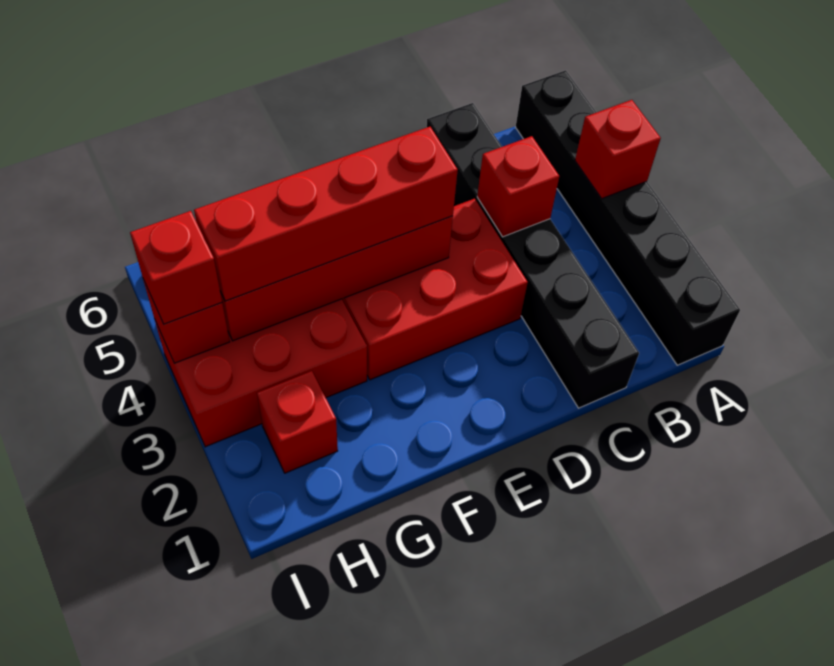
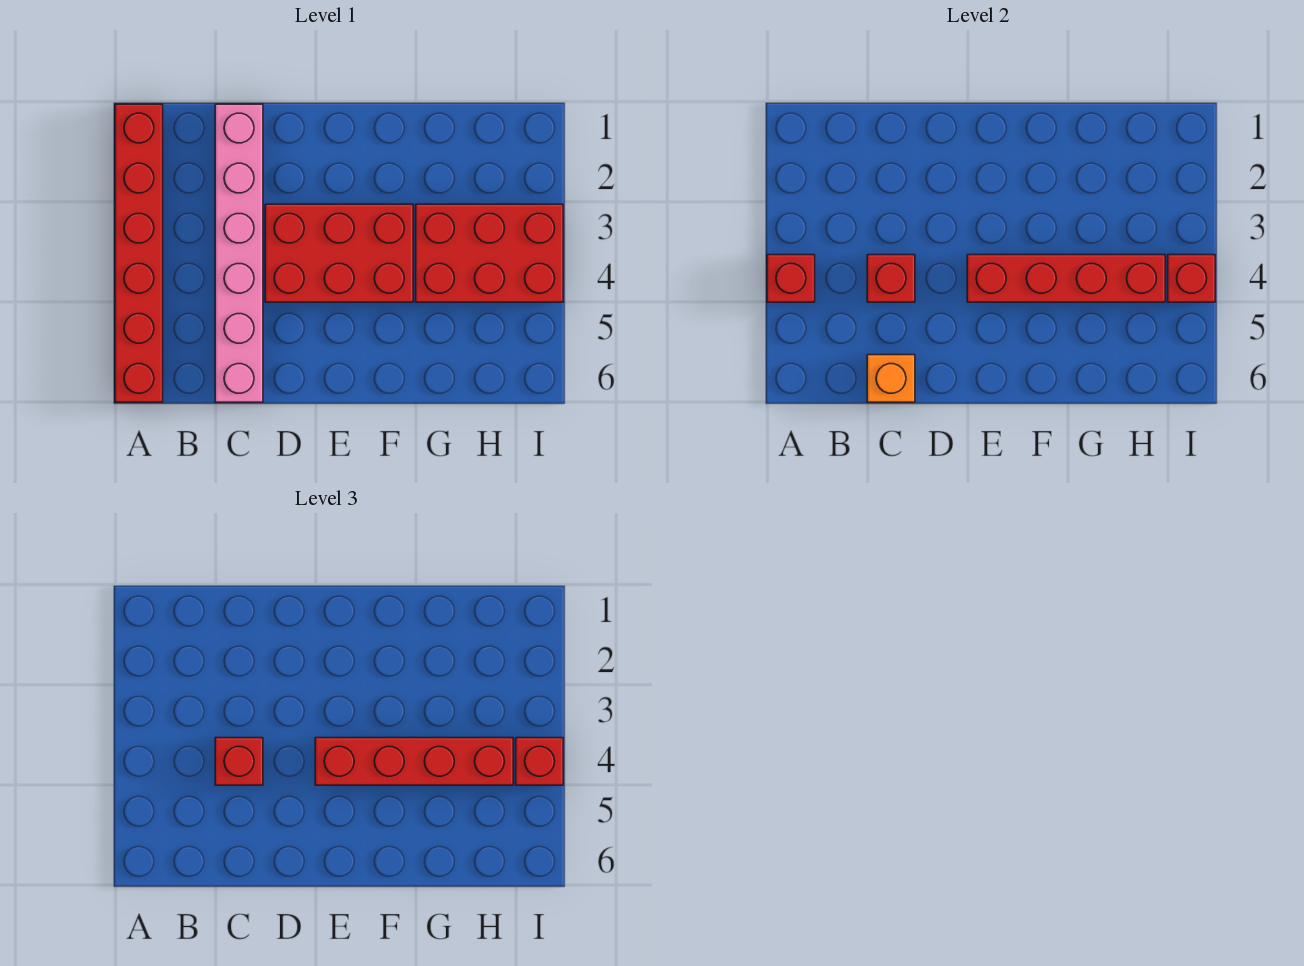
black brick A1:A6 level 1 -> red brick A1:A6 level 1
black brick C1:C6 level 1 -> pink brick C1:C6 level 1
none -> orange brick C6 level 2
red brick H2 level 1 -> red brick C4 level 3

